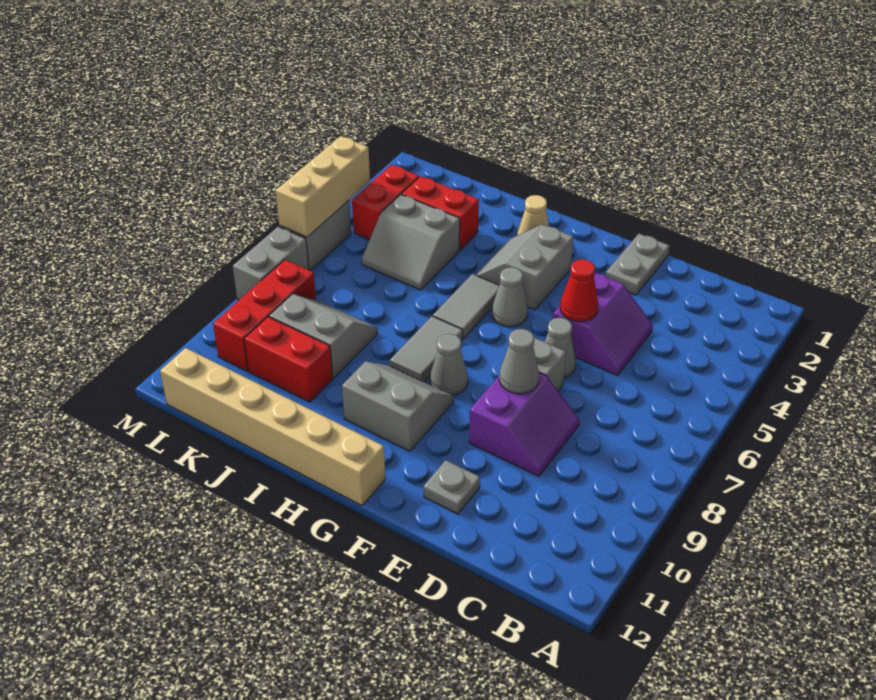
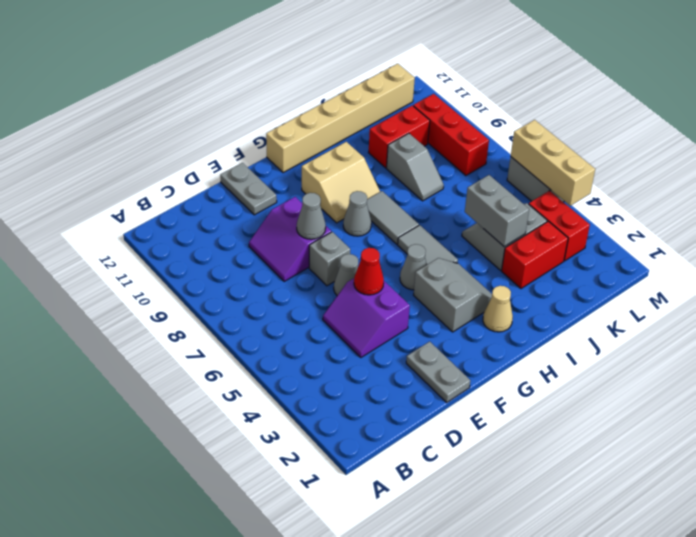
grey plate E11 level 1 -> grey plate E11:E12 level 1
grey slope G9:H10 level 1 top 10 -> tan slope G9:H10 level 1 top 10
grey slope J8:K9 level 1 top 9 -> grey slope J8:J9 level 1 top 9
grey brick M7:M8 level 1 -> grey brick J4:J5 level 2

